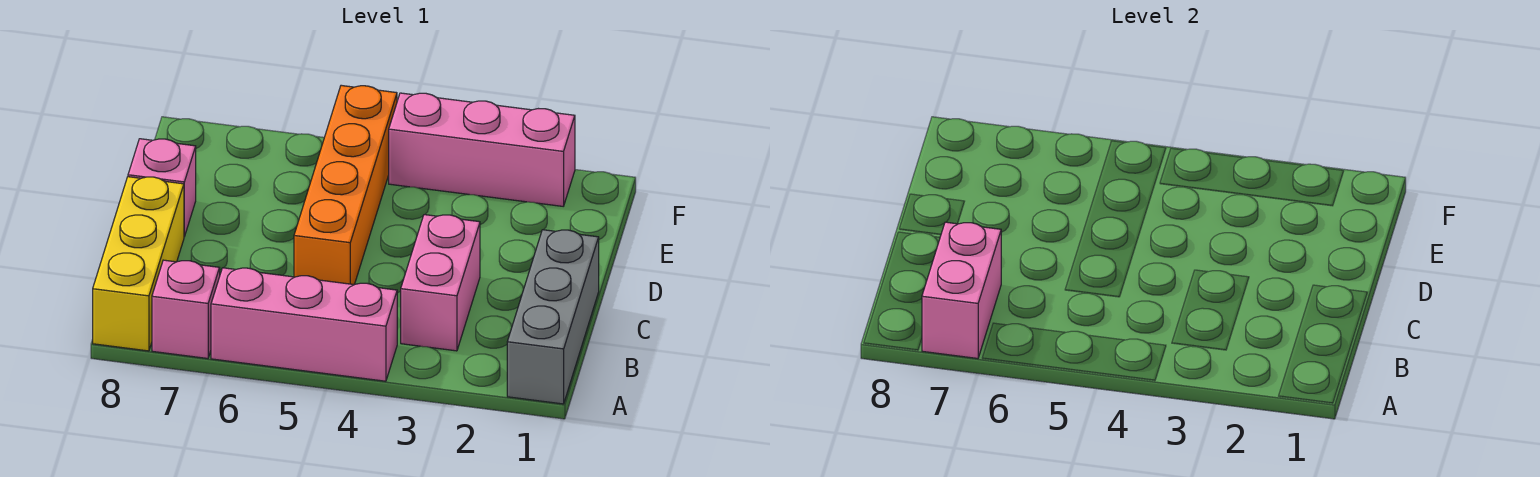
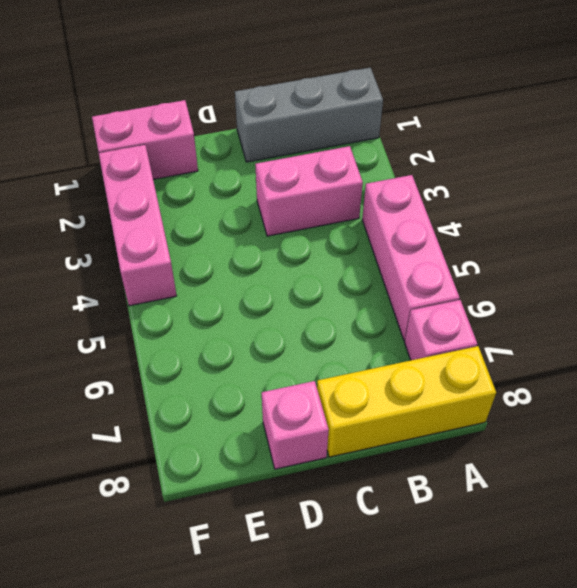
pink brick A7:B7 level 2 -> pink brick E1:F1 level 1
orange brick C5:F5 level 1 -> none

